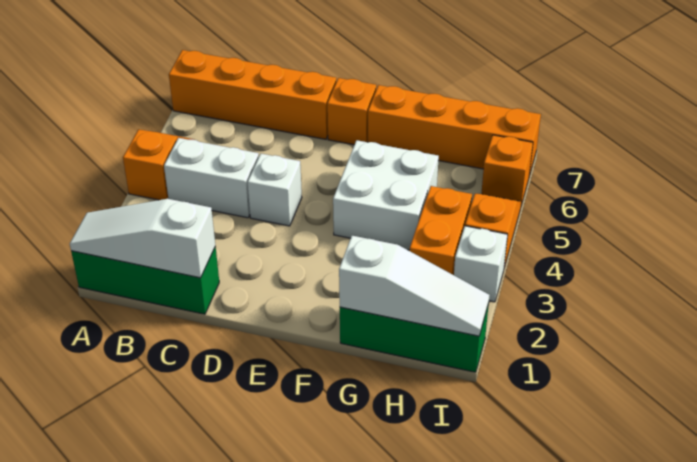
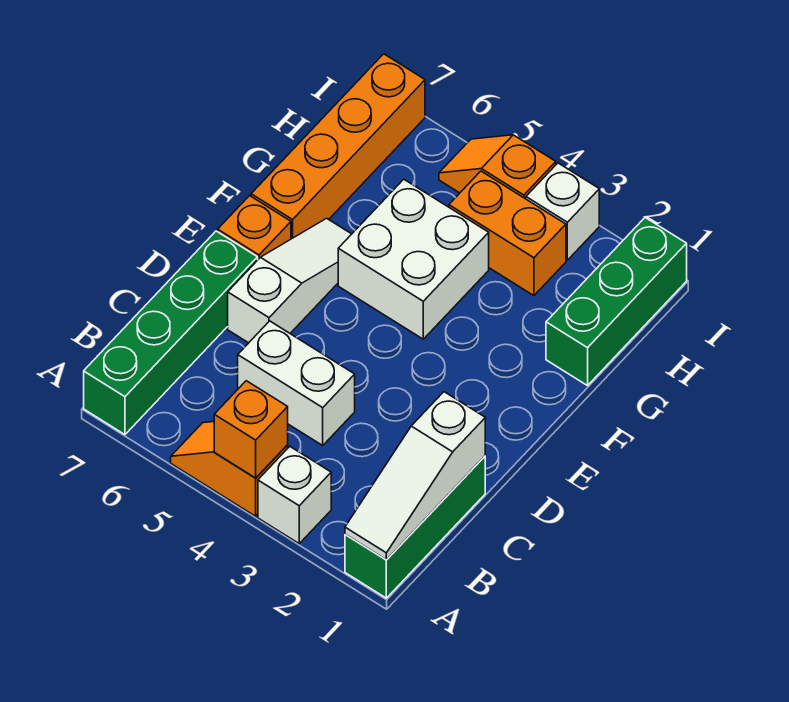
orange brick A7:D7 level 1 -> green brick A7:D7 level 1
white brick B4:C4 level 1 -> white brick C4:C5 level 1
white brick D4 level 1 -> white brick A3 level 1
white slope G1:I1 level 2 top G -> white slope D6:F6 level 1 top D
orange brick I6 level 1 -> orange brick A4 level 2

